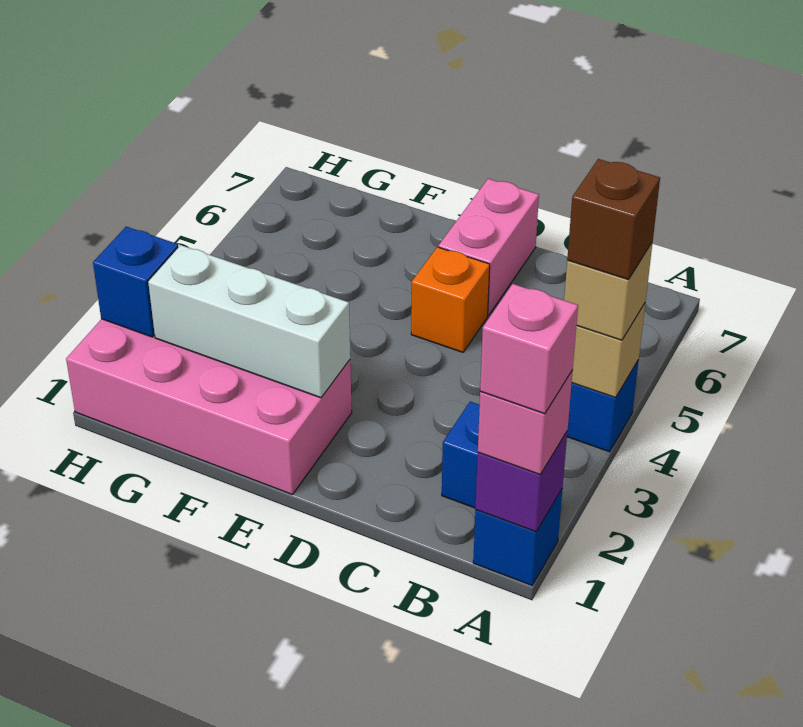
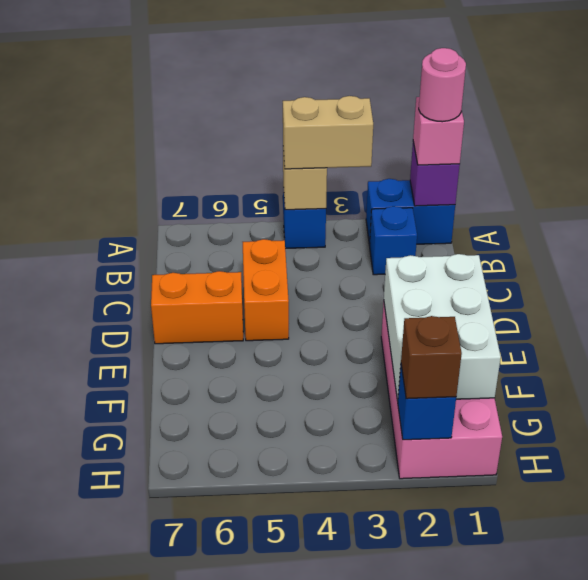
blue brick A1 level 1 -> blue brick A1:A2 level 1
pink brick A1 level 4 -> pink round brick A1 level 4
tan brick A4 level 3 -> tan brick A3:A4 level 3
brown brick A4 level 4 -> brown brick H2 level 3
orange brick D5 level 1 -> orange brick C5:D5 level 1
pink brick D6:D7 level 1 -> orange brick D6:D7 level 1
white brick E2:G2 level 2 -> white brick E1:G2 level 2

